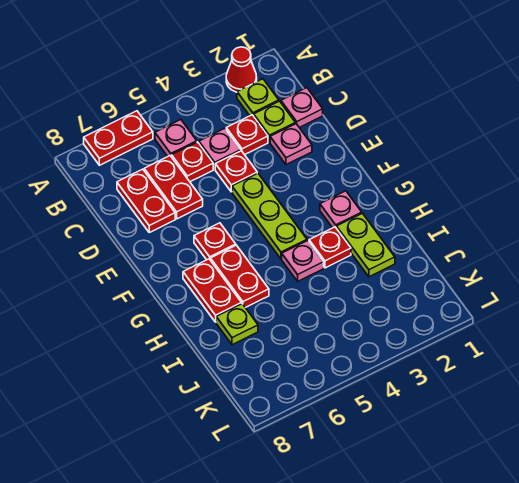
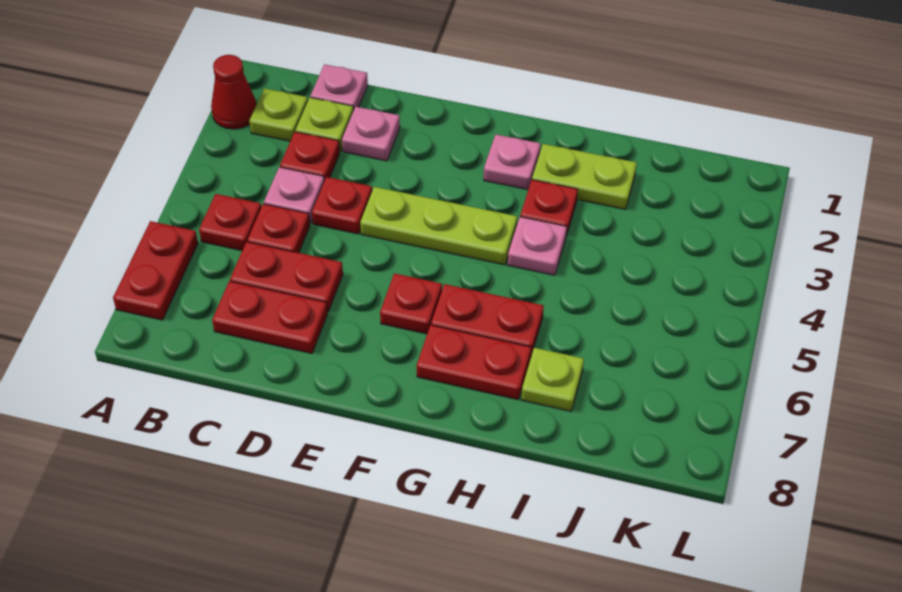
pink plate B5 level 1 -> red plate B5 level 1

